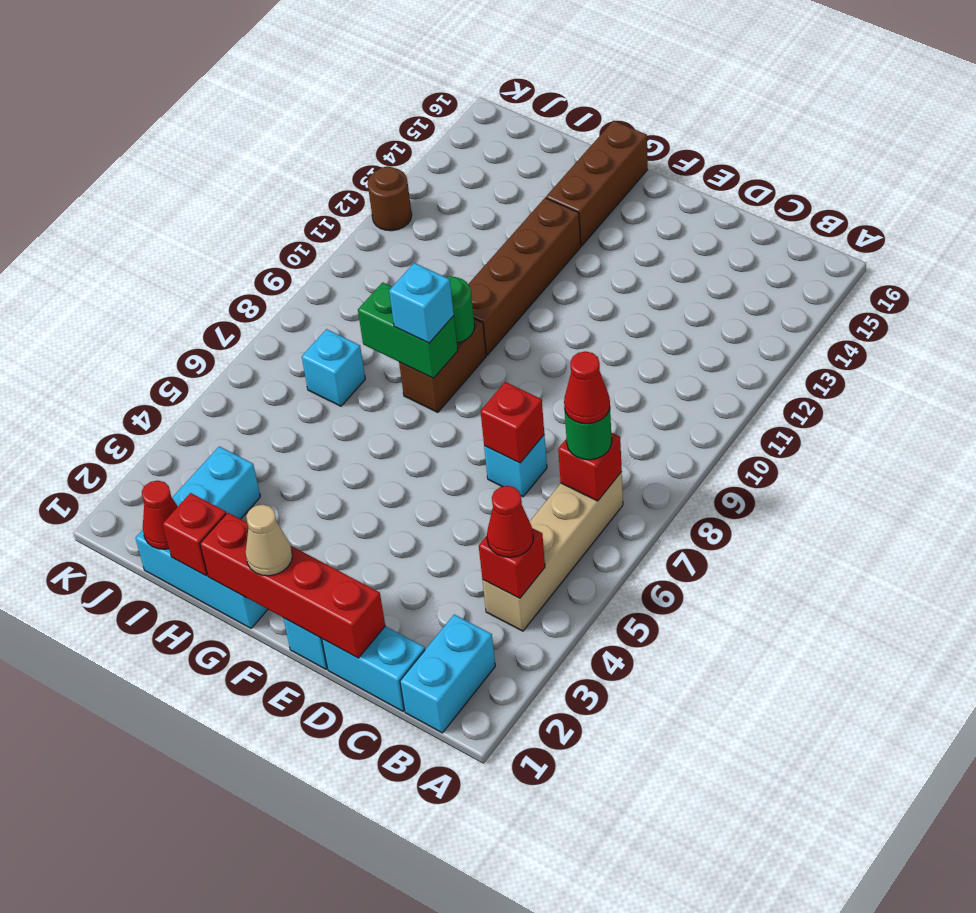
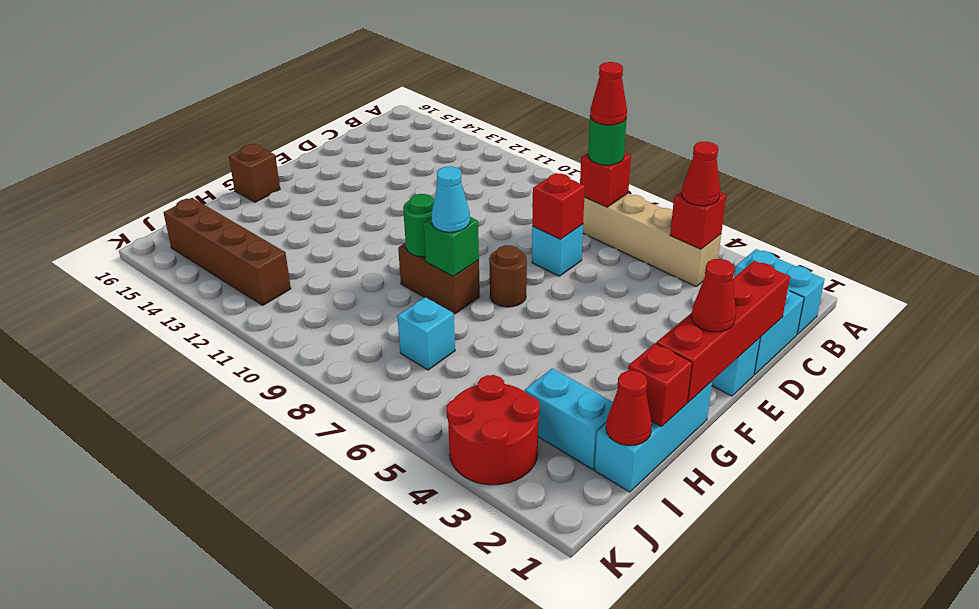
tan cone F1 level 3 -> red cone F1 level 3
green brick G8:H8 level 2 -> green brick G8 level 2
cyan brick G8 level 3 -> cyan cone G8 level 3
brown brick G10:G13 level 1 -> brown brick J12:J15 level 1
brown brick G14:G16 level 1 -> brown brick G16 level 1
none -> red round brick J3:K4 level 1
brown round brick K12 level 1 -> brown round brick F7 level 1

